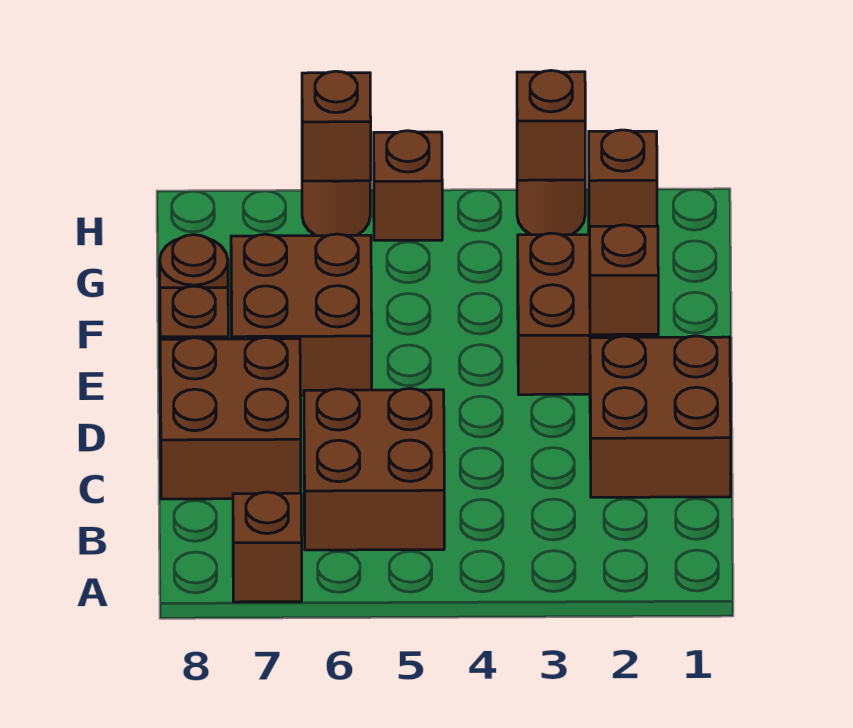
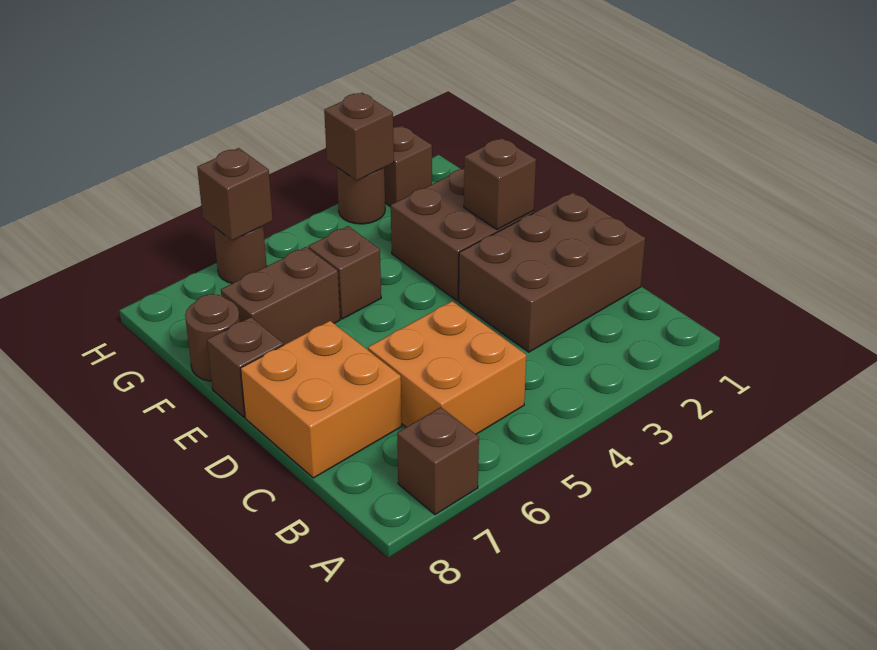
brown brick B5:C6 level 1 -> orange brick B5:C6 level 1
brown brick C1:D2 level 1 -> brown brick C1:D3 level 1
brown brick C7:D8 level 1 -> orange brick C7:D8 level 1
brown brick E6:F7 level 1 -> brown brick F6:F7 level 1
brown brick H5 level 1 -> brown brick F5 level 1

